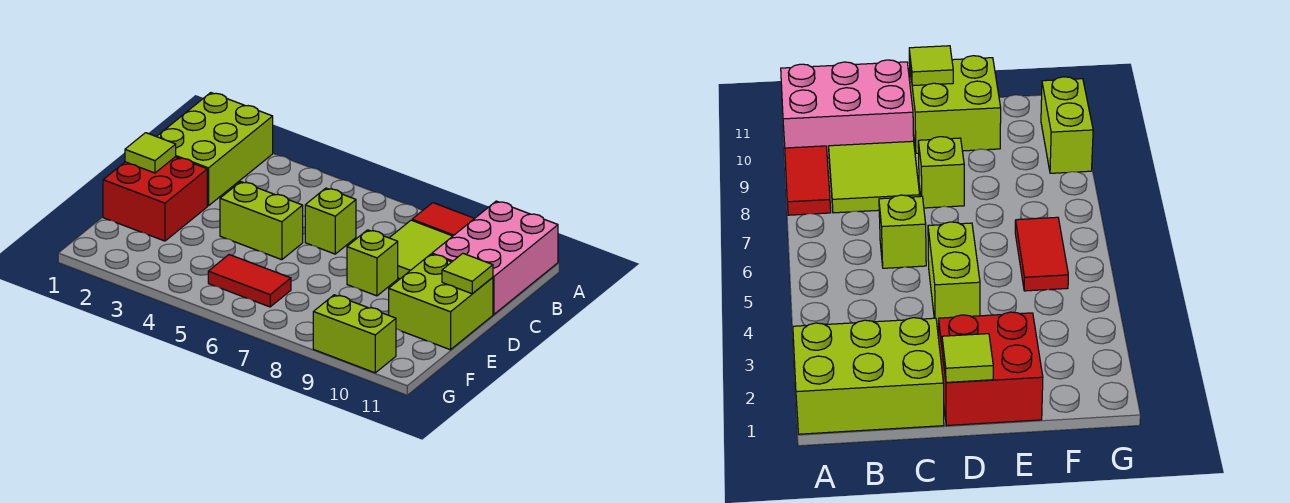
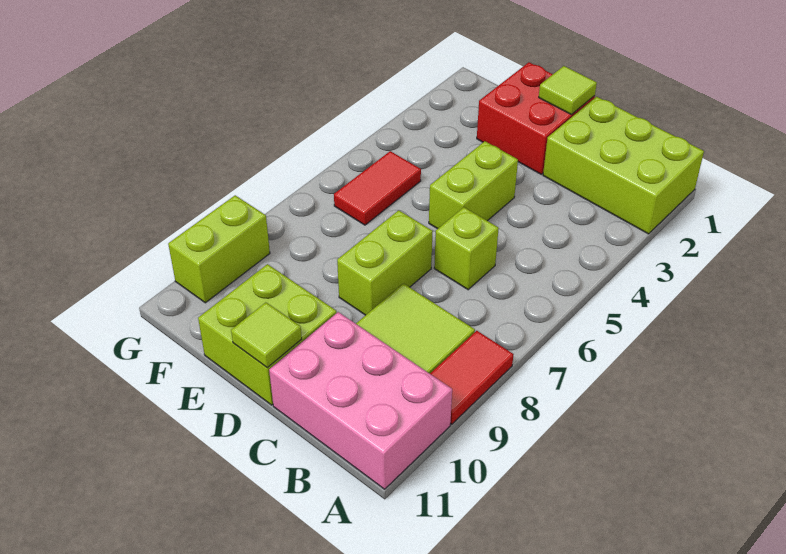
lime brick D8 level 1 -> lime brick D7:D8 level 1

